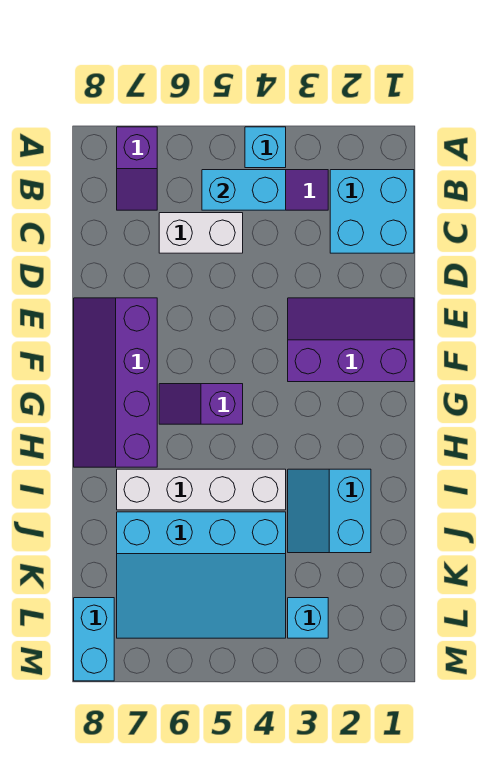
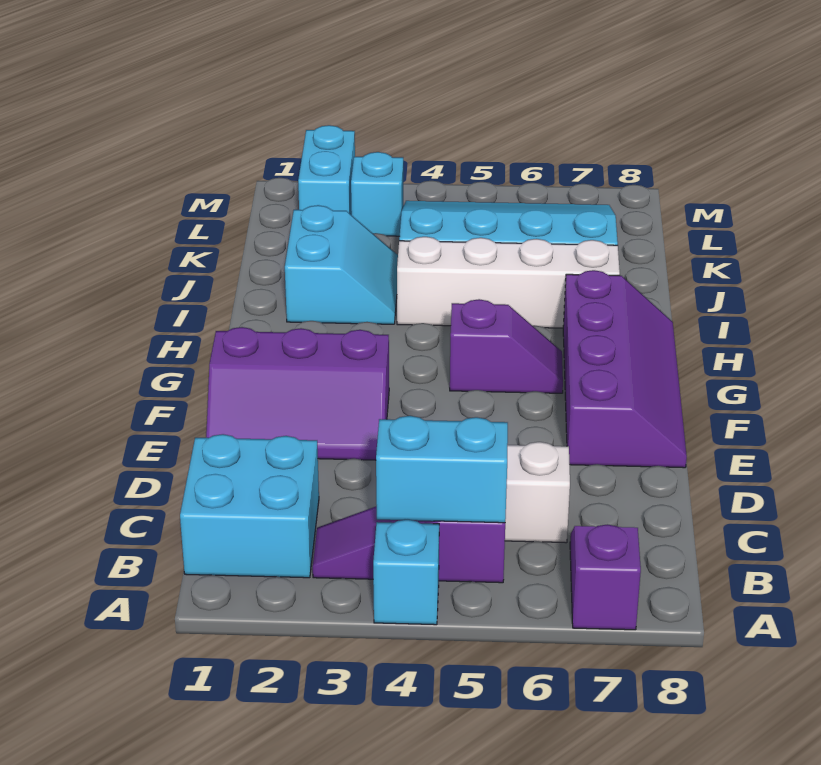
cyan brick L8:M8 level 1 -> cyan brick L2:M2 level 1

